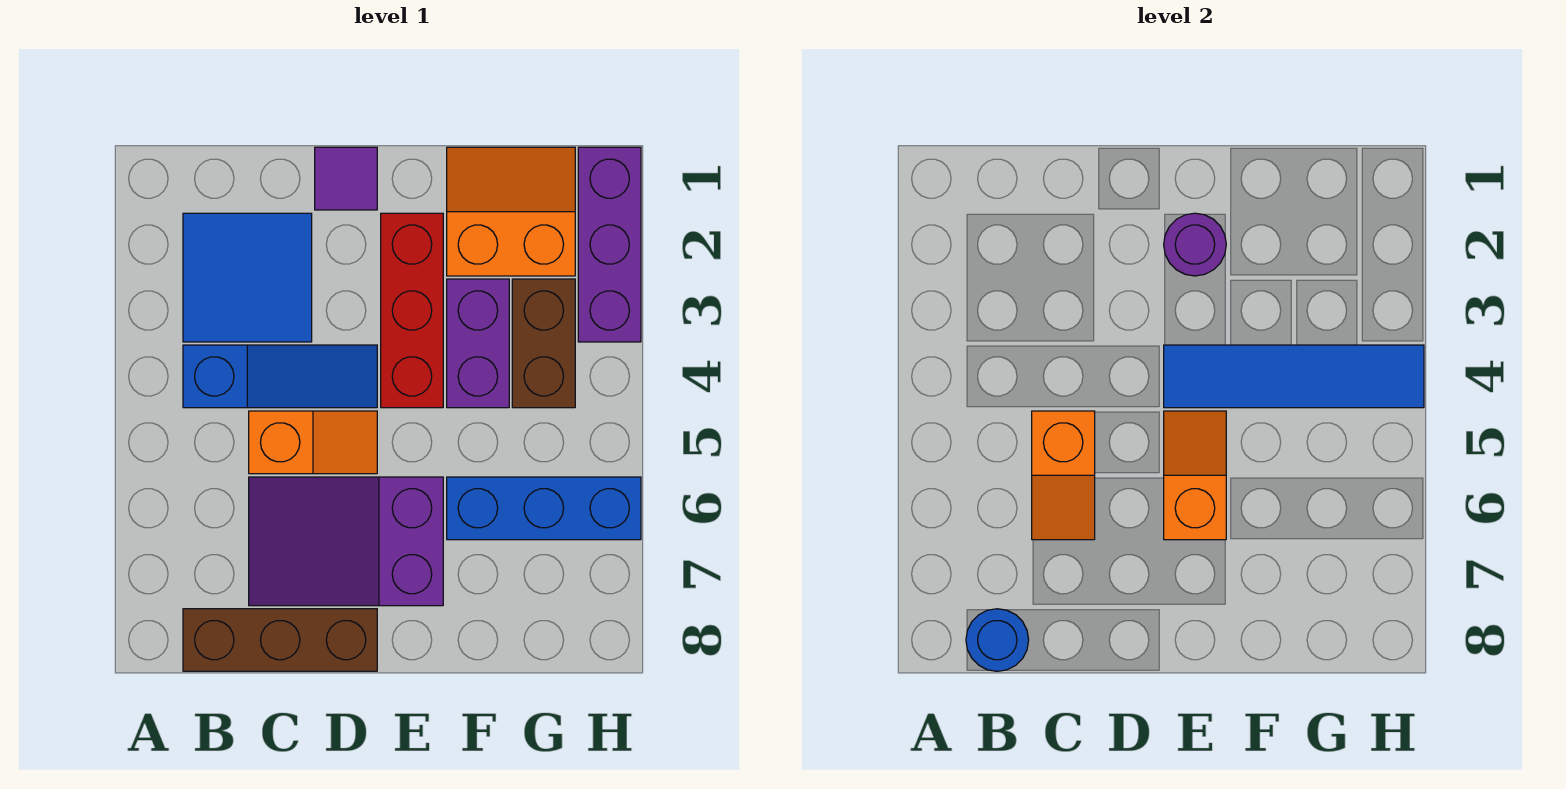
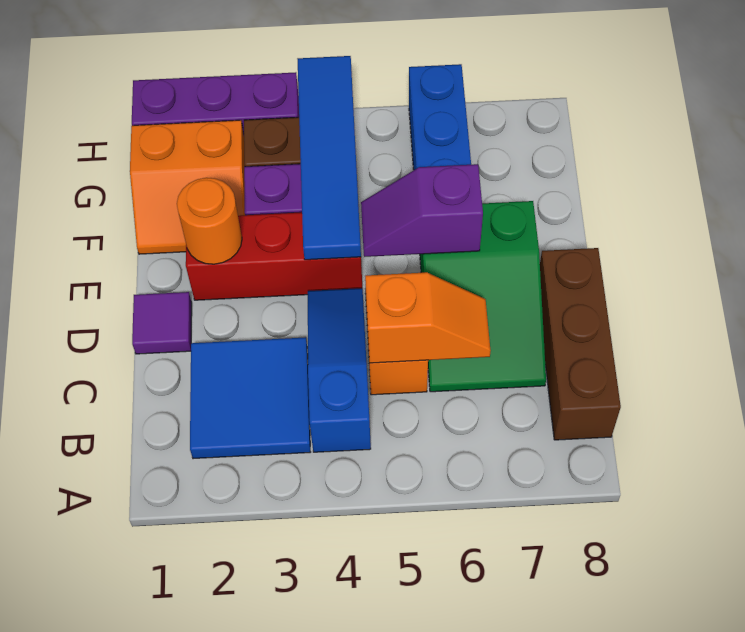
blue round brick B8 level 2 -> none
purple slope C6:E7 level 1 top E -> green slope C6:E7 level 1 top E
purple round brick E2 level 2 -> orange round brick E2 level 2
orange slope E5:E6 level 2 top 6 -> purple slope E5:E6 level 2 top 6
orange slope F1:G2 level 1 top 2 -> orange slope F1:G2 level 1 top G

